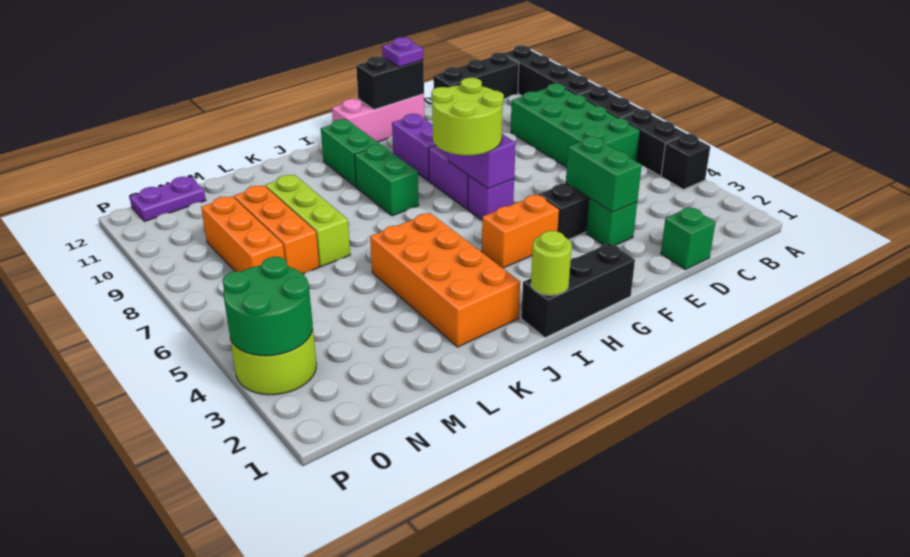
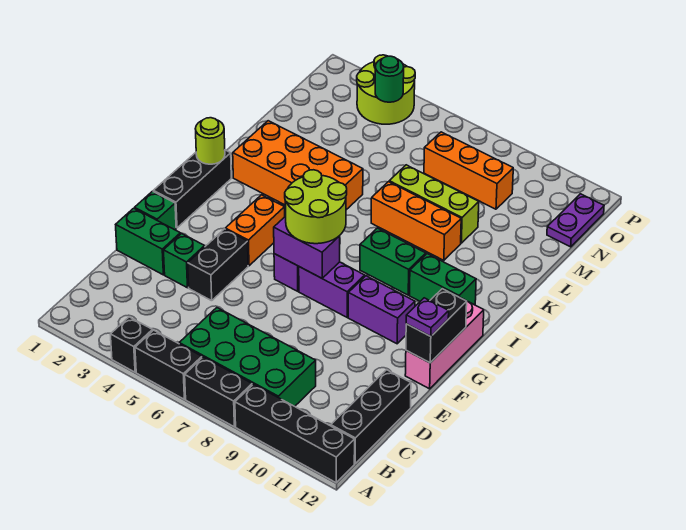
green brick D1 level 1 -> green brick F1 level 1
green brick E3:E4 level 2 -> green brick E1:E2 level 1
orange brick M7:M9 level 1 -> orange brick K7:K9 level 1
green round brick O3:P4 level 2 -> green round brick O4 level 2

